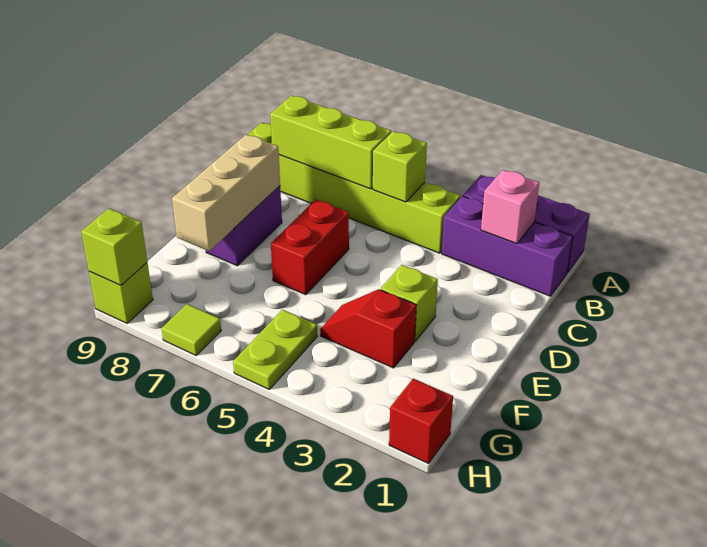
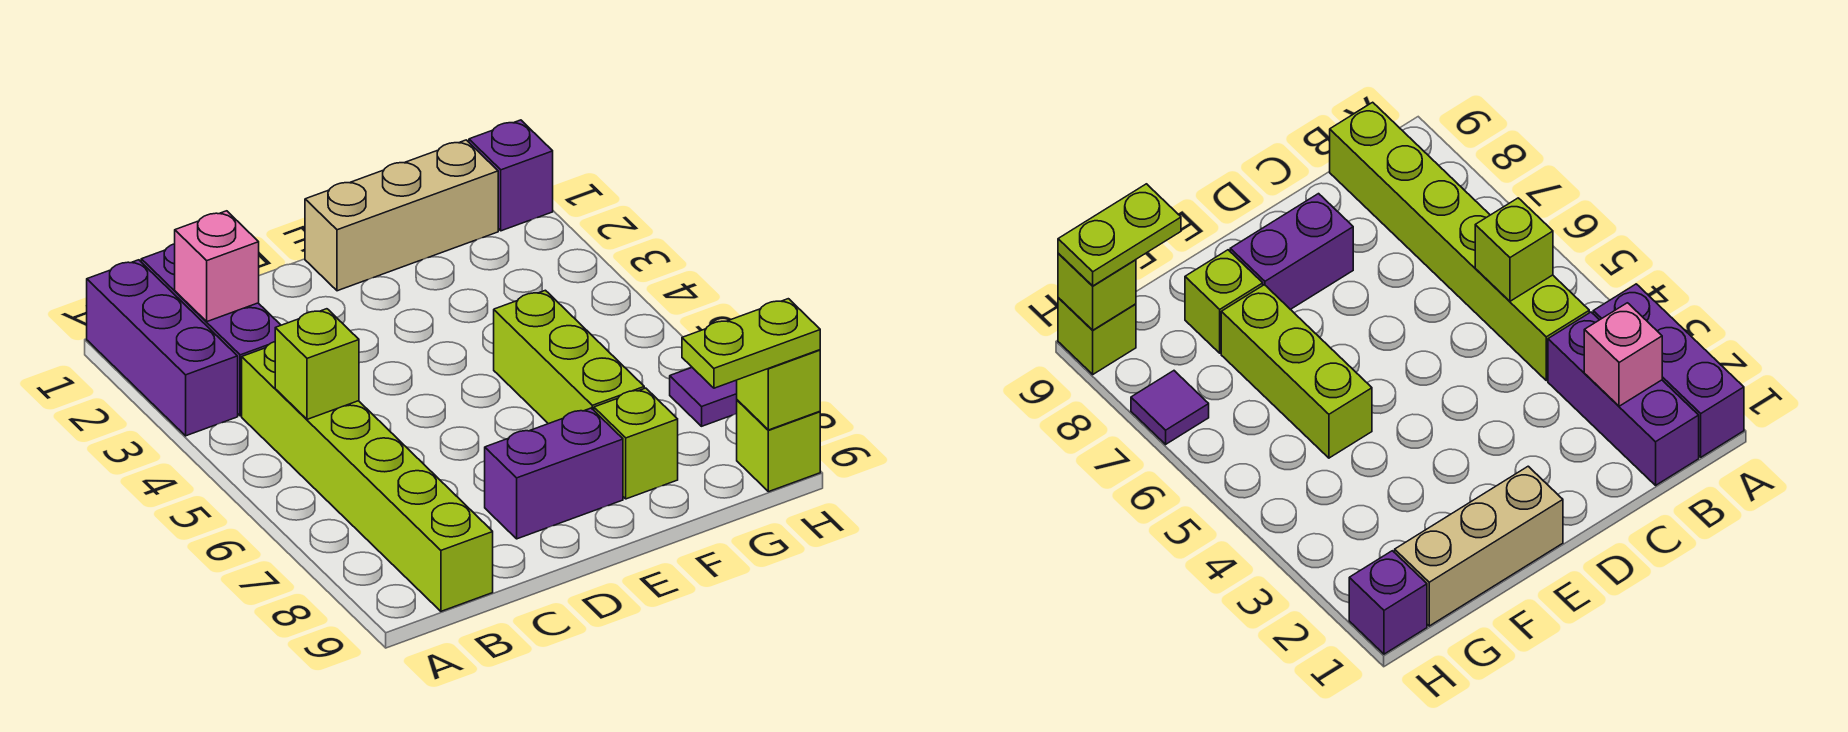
lime brick B6:B8 level 2 -> lime brick F5:F7 level 1
red brick D6:E6 level 1 -> none
tan brick D8:F8 level 2 -> tan brick E1:G1 level 1
lime brick E3 level 1 -> lime brick F8 level 1
red slope F3:F4 level 1 top 3 -> none
lime plate G5:H5 level 1 -> lime plate G9:H9 level 3
red brick H1 level 1 -> purple brick H1 level 1
lime tile H7 level 1 -> purple tile H7 level 1

